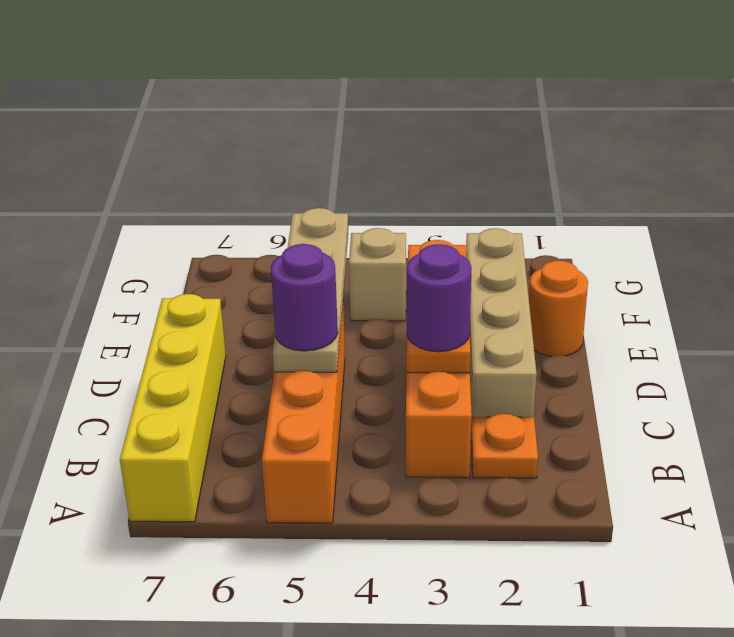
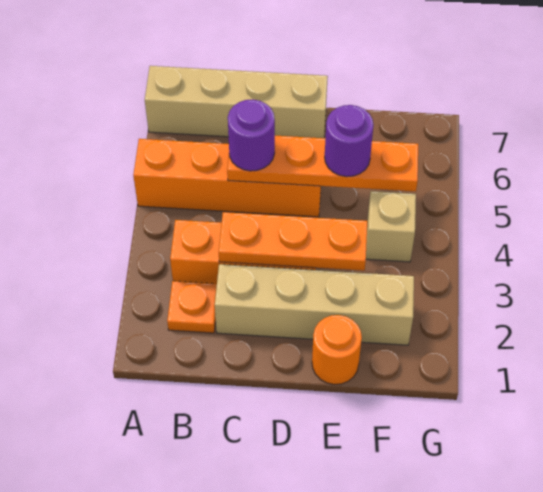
yellow brick A7:D7 level 1 -> tan brick A7:D7 level 1
purple round brick C3 level 3 -> purple round brick E5 level 3
tan plate C5:F5 level 2 -> orange plate C5:F5 level 2

